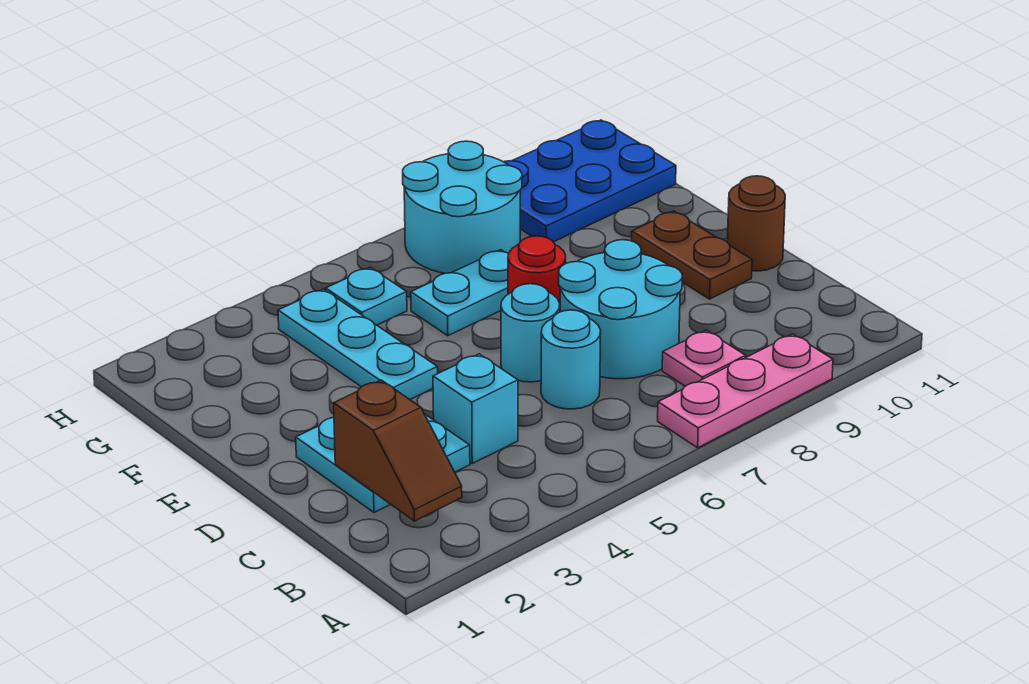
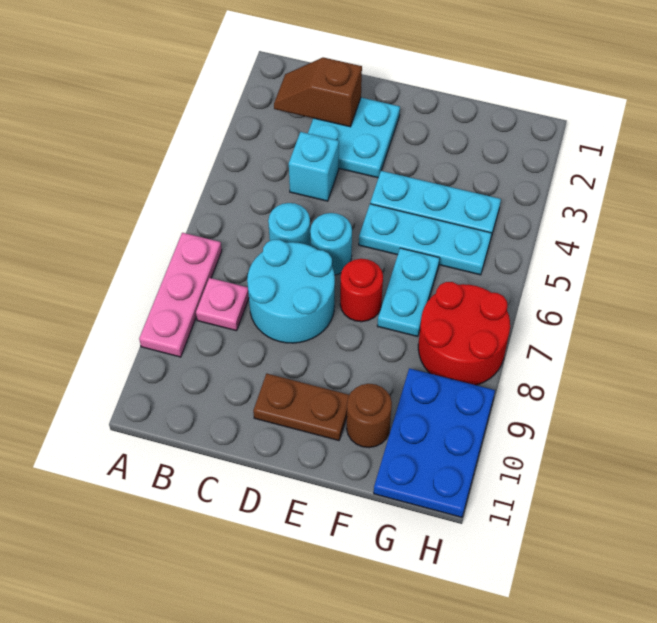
brown round brick D11 level 1 -> brown round brick F10 level 1
cyan plate G5 level 1 -> cyan plate E5:G5 level 1
cyan round brick G7:H8 level 1 -> red round brick G7:H8 level 1

